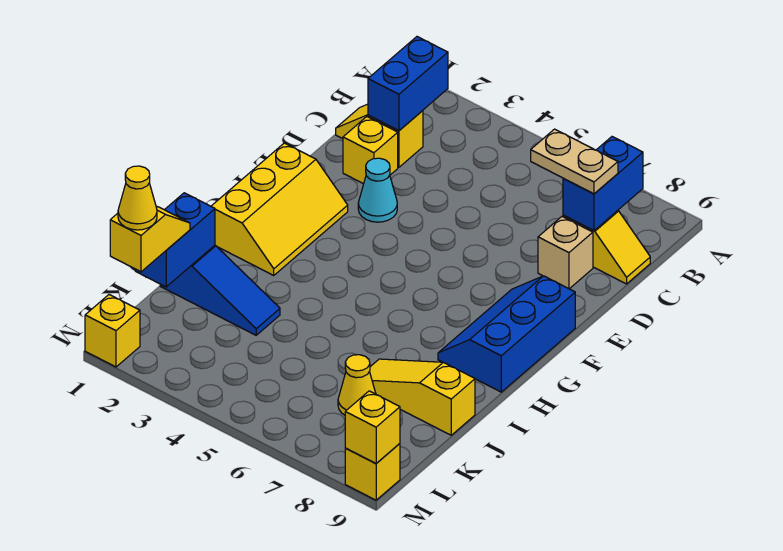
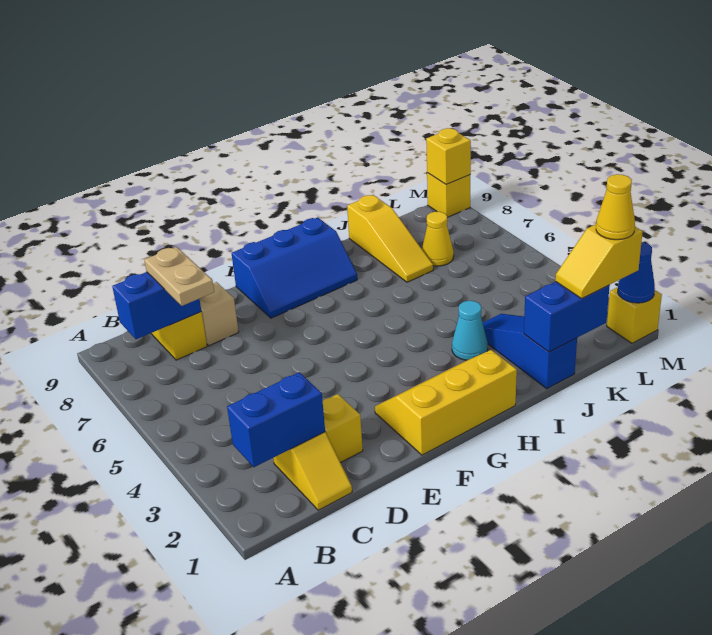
cyan cone E3 level 1 -> cyan cone I3 level 1
none -> blue cone M1 level 2

